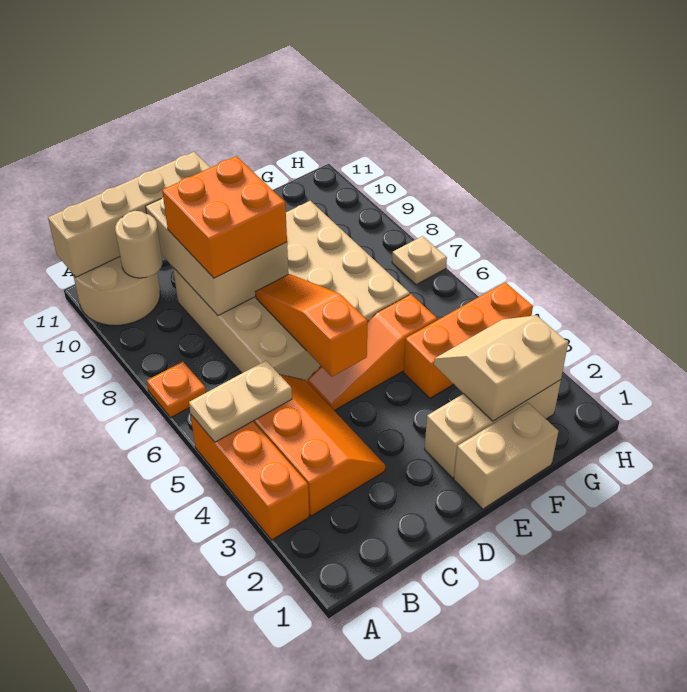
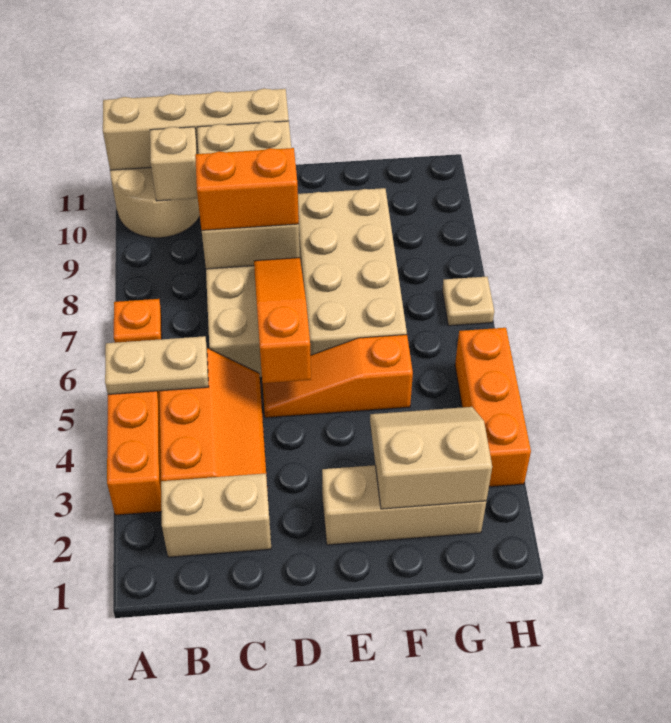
tan round brick B10 level 2 -> tan brick B10 level 2
orange brick C8:D9 level 3 -> orange brick C8:D8 level 3
tan brick E1:F1 level 1 -> tan brick B2:C2 level 1
orange brick F4:H4 level 1 -> orange brick H3:H5 level 1

